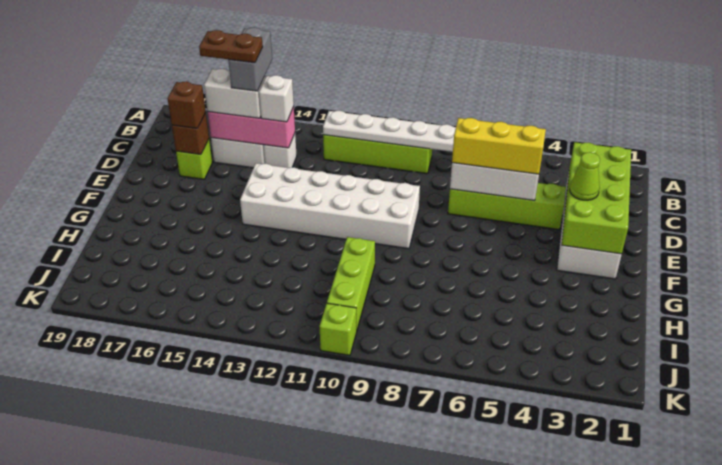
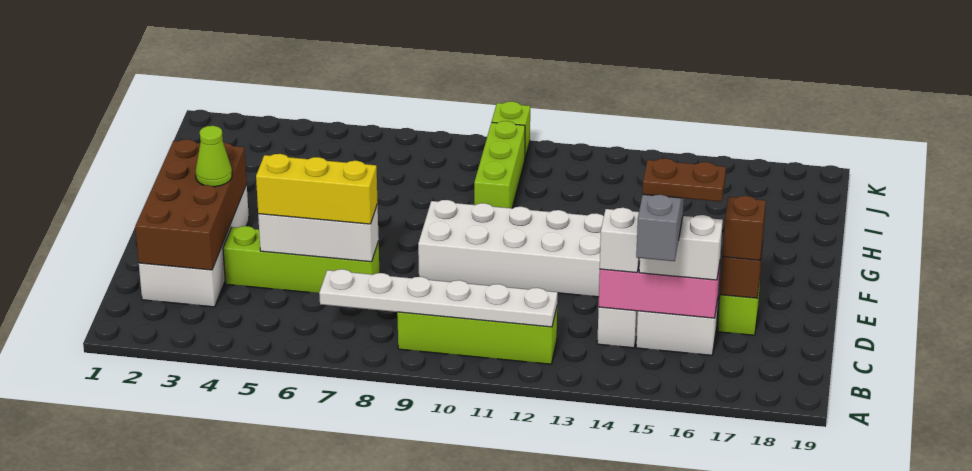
lime brick C2:F3 level 2 -> brown brick C2:F3 level 2

